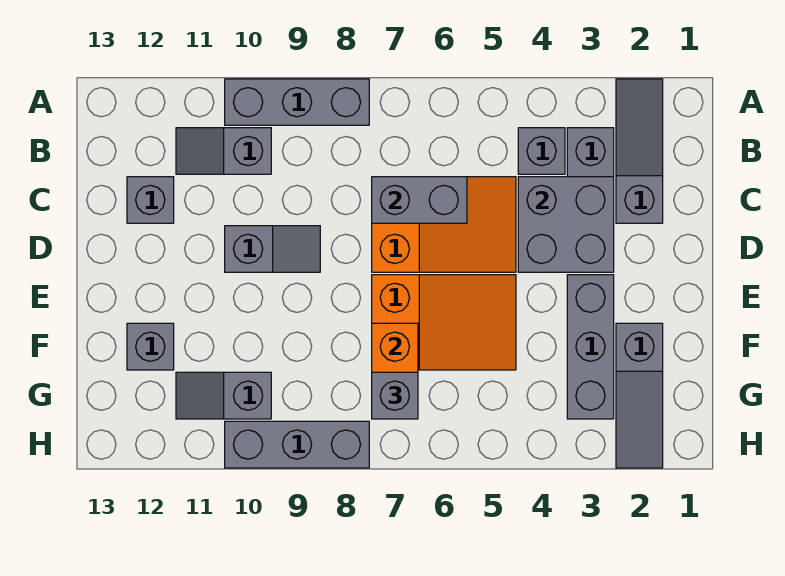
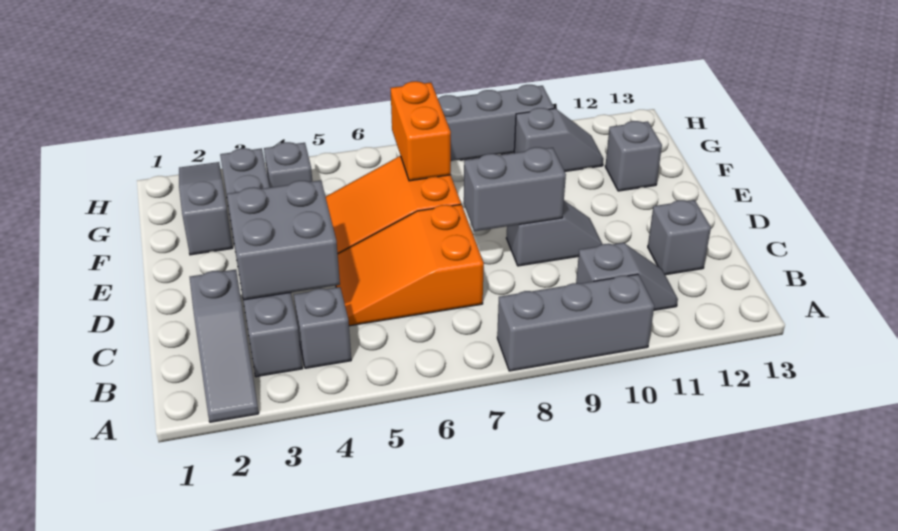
grey brick C6:C7 level 2 -> grey brick D8:D9 level 2
grey slope D9:D10 level 1 top 10 -> grey slope D9:D10 level 1 top 9
grey brick G7 level 3 -> grey brick G4 level 1

